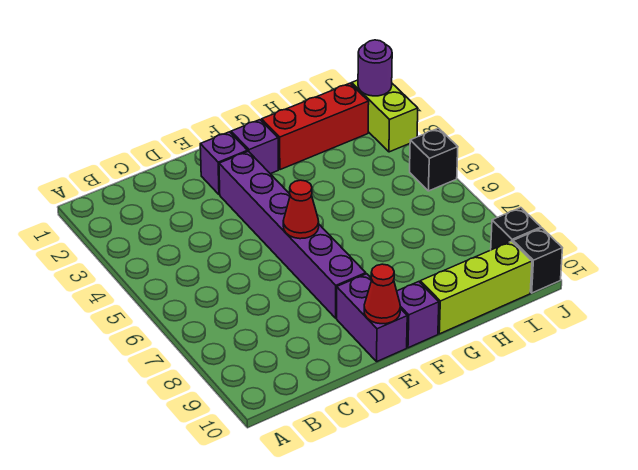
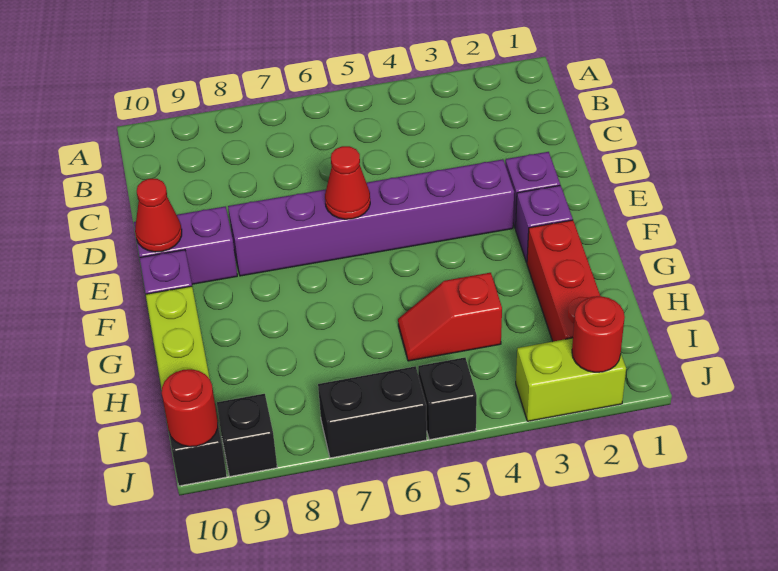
none -> red slope H4:H5 level 1 top 4
purple round brick J2 level 2 -> red round brick J2 level 2
none -> black brick J6:J7 level 1
none -> red round brick J10 level 2

